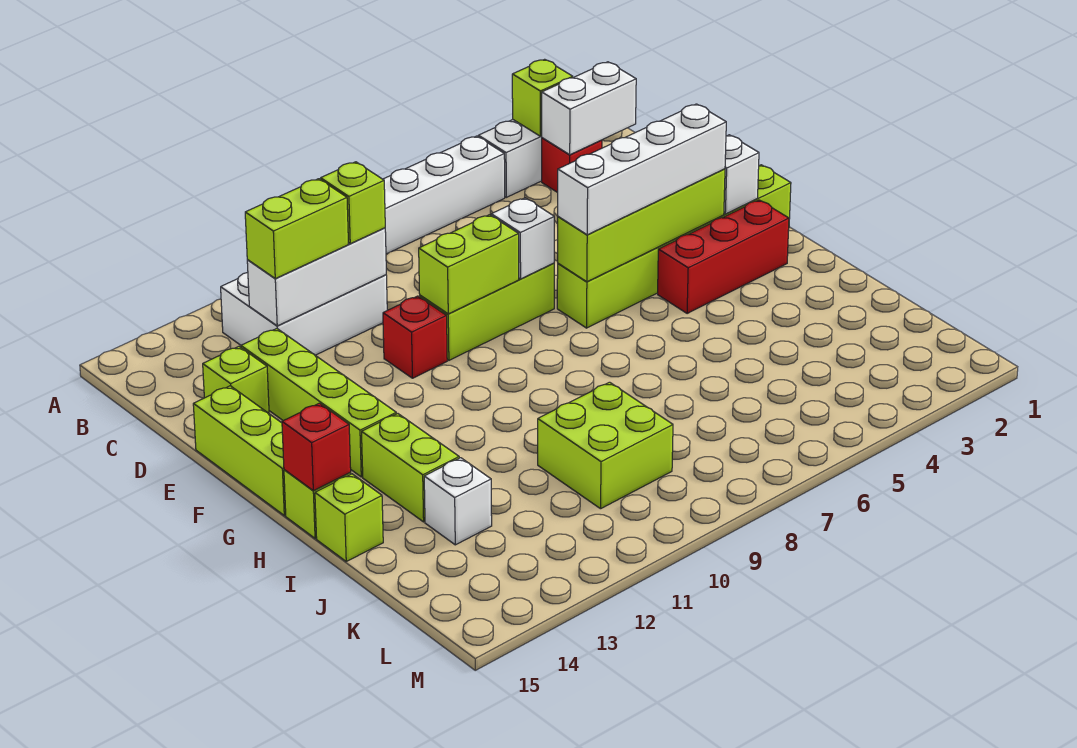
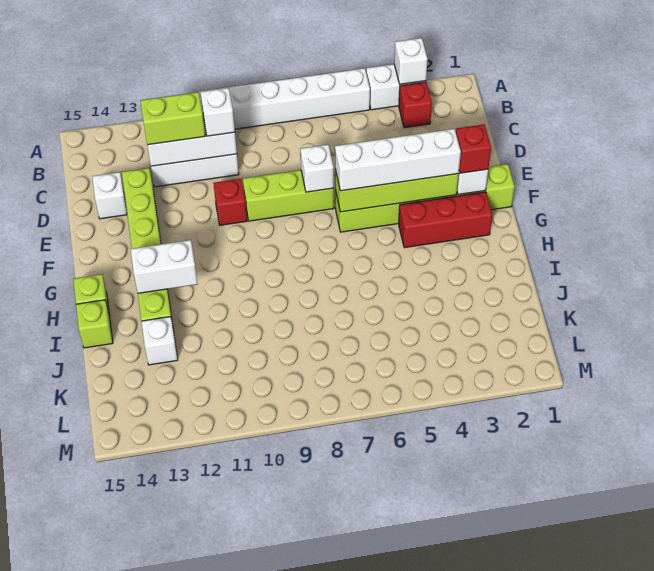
lime brick A3 level 2 -> white brick A3 level 2
white brick B2:B3 level 2 -> white brick H12:H13 level 2
lime brick C10 level 3 -> white brick C10 level 3
lime brick D14 level 1 -> white brick D14 level 1
lime brick E8:E9 level 2 -> none
lime brick E15:G15 level 1 -> none
red brick H15 level 2 -> red brick F2 level 3
lime brick J9:K10 level 1 -> none

